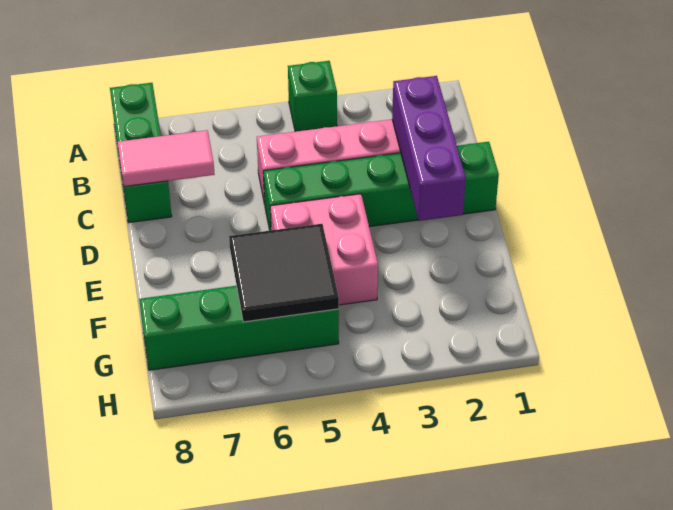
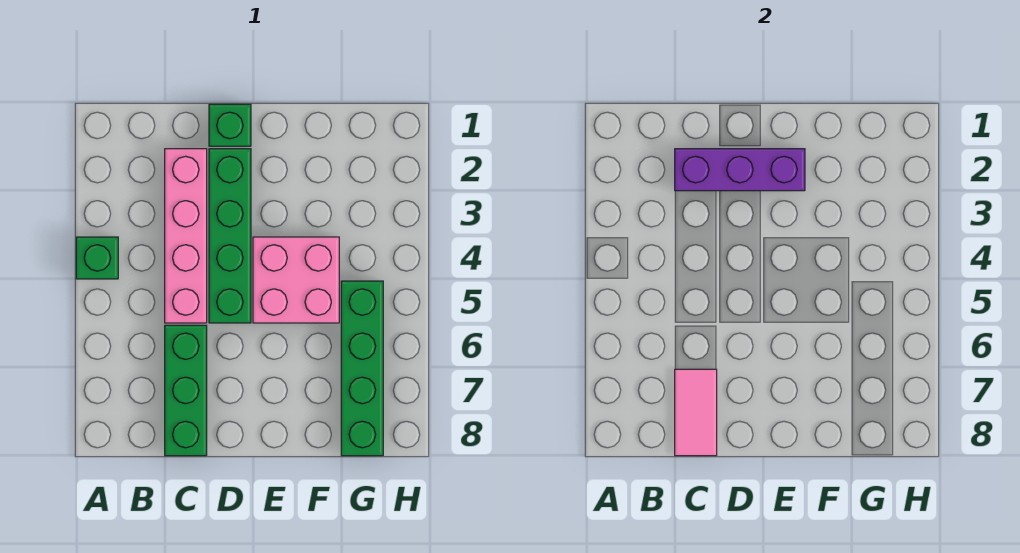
green brick A8:C8 level 1 -> green brick C6:C8 level 1
black tile F5:G6 level 2 -> none

